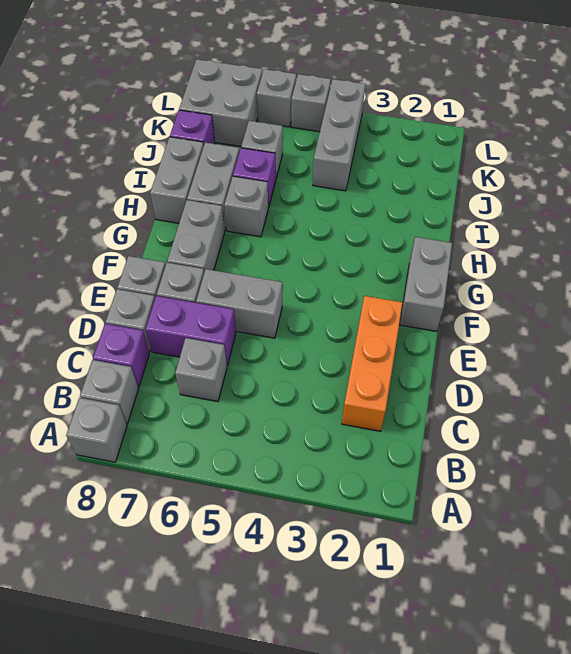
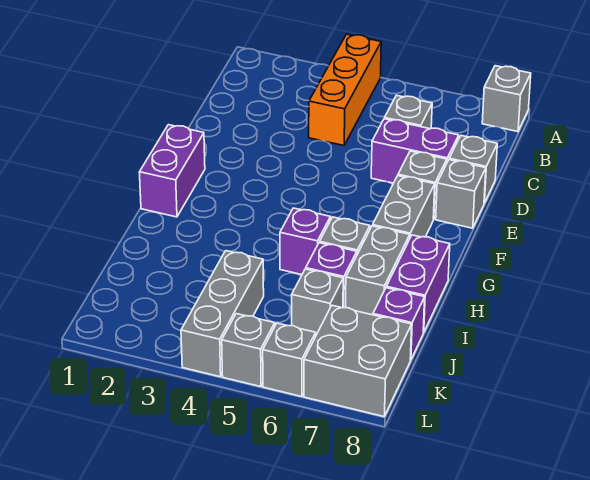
grey brick B8 level 1 -> none
orange brick C2:E2 level 1 -> orange brick A4:C4 level 1
purple brick C8 level 1 -> purple brick H5 level 1
grey brick E5:E6 level 1 -> none
grey brick F1:G1 level 1 -> purple brick F1:G1 level 1
grey brick H8:I8 level 1 -> purple brick H8:I8 level 1

